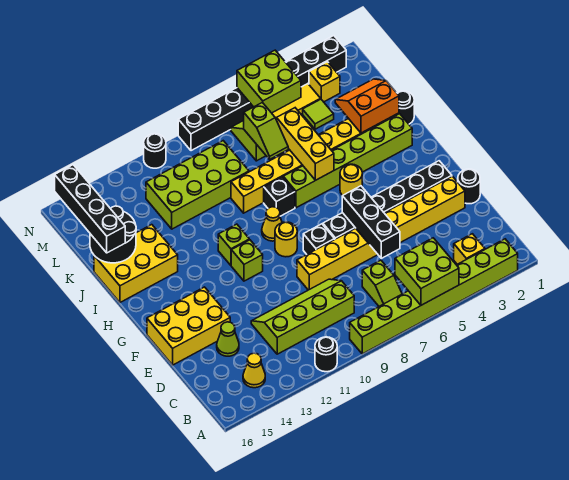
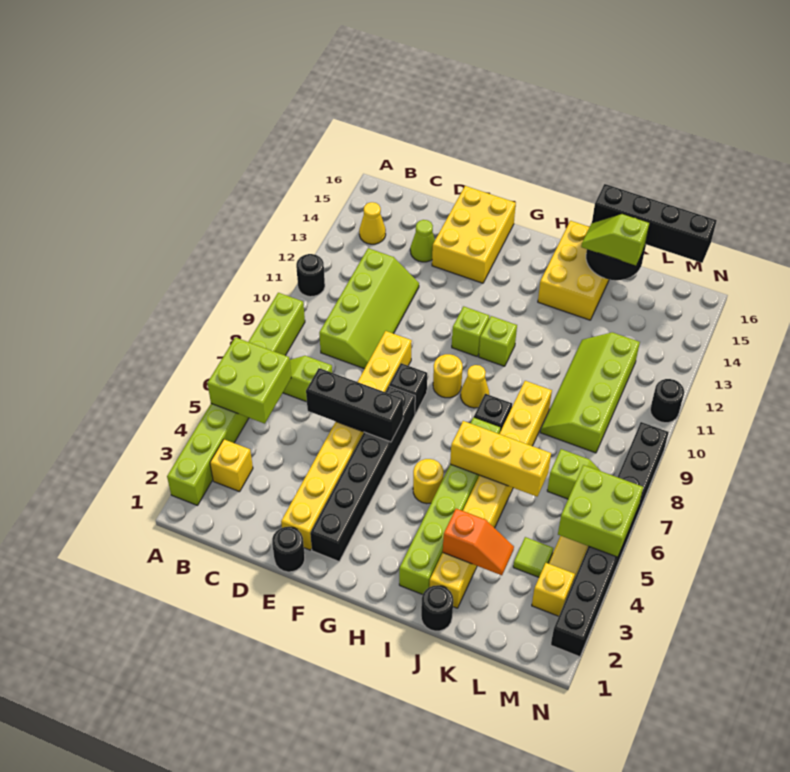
orange slope J2:K3 level 2 top J -> orange slope J3:K3 level 2 top J
lime slope K7:L7 level 2 top L -> lime slope J15:K15 level 3 top K
lime brick K9:L12 level 1 -> lime slope K9:L12 level 1 top L

